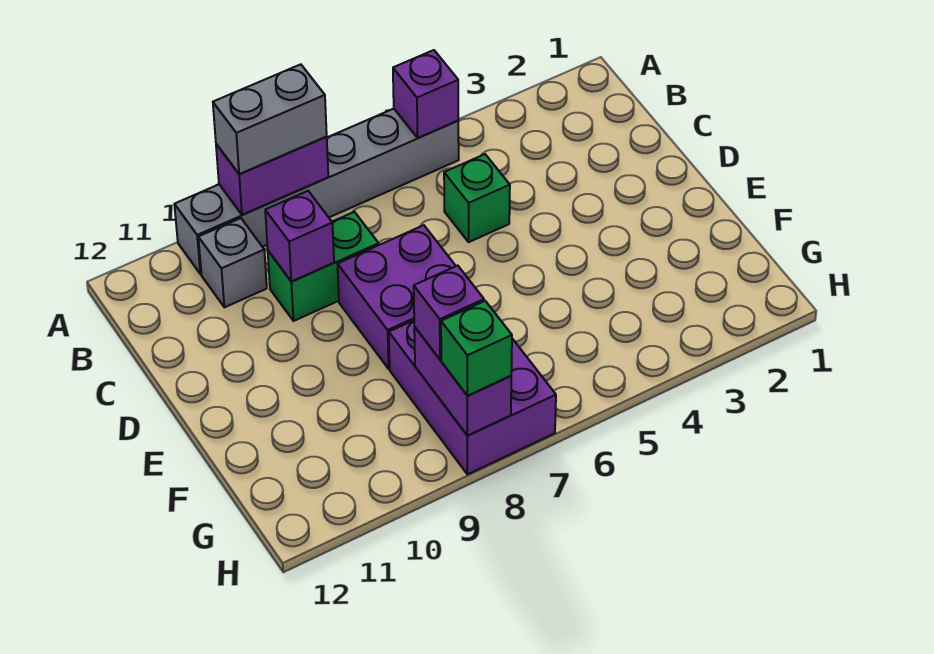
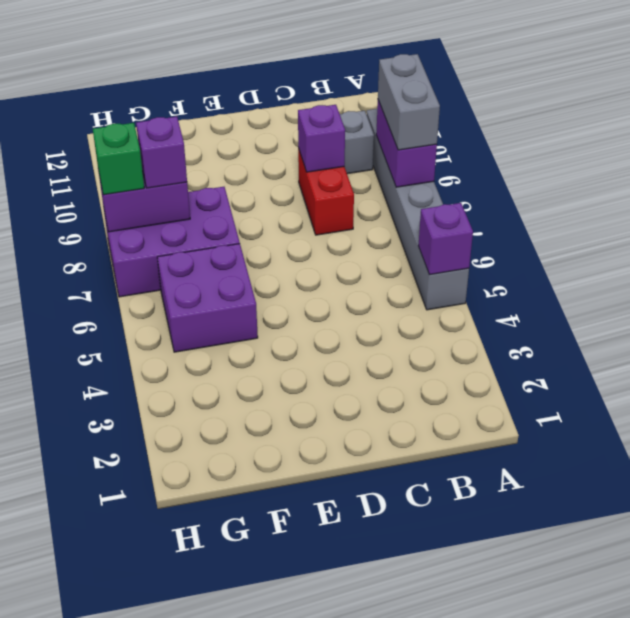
green brick C5 level 1 -> none
green brick C8:C9 level 1 -> red brick C8:C9 level 1
purple brick D7:E8 level 1 -> purple brick F5:G6 level 1

